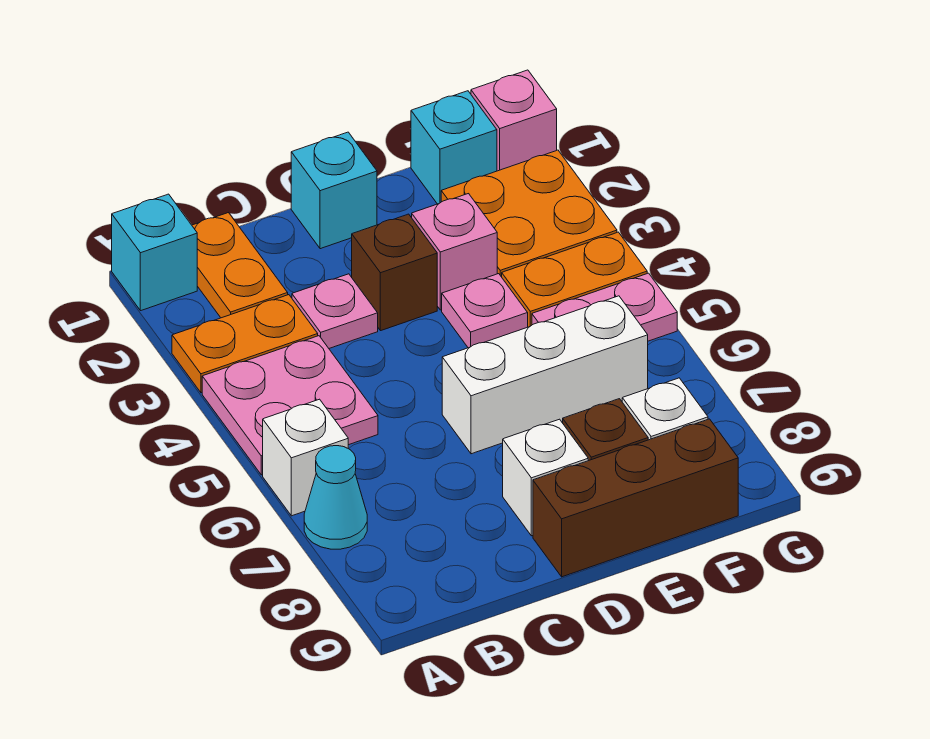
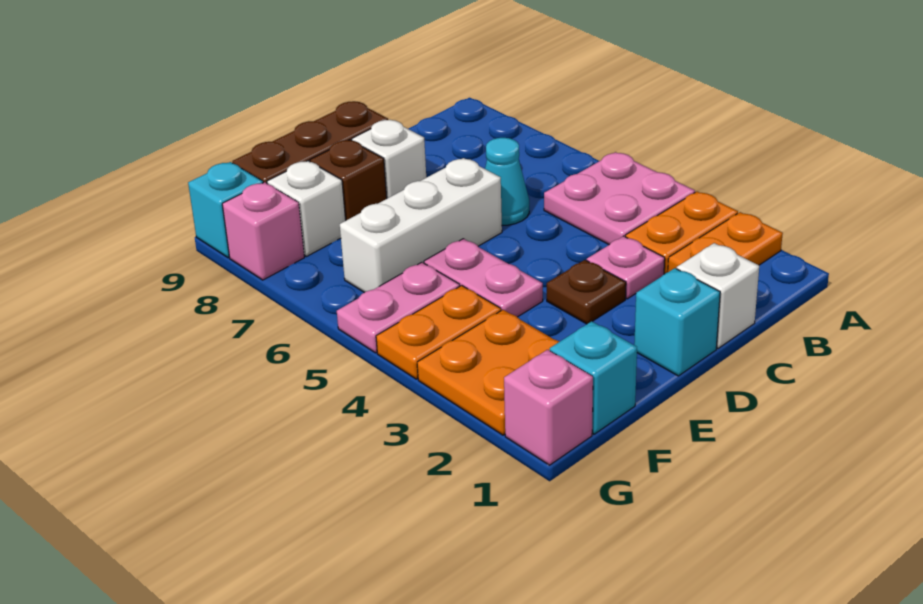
cyan brick A1 level 1 -> cyan brick G9 level 1
white brick A6 level 1 -> white brick C1 level 1
cyan cone A7 level 1 -> cyan cone C6 level 1
orange plate B1:B2 level 1 -> orange plate A2:B2 level 1
brown brick D3 level 1 -> brown plate D3 level 1
pink brick E3 level 1 -> pink brick G8 level 1
pink plate E4 level 1 -> pink plate E4:E5 level 1

